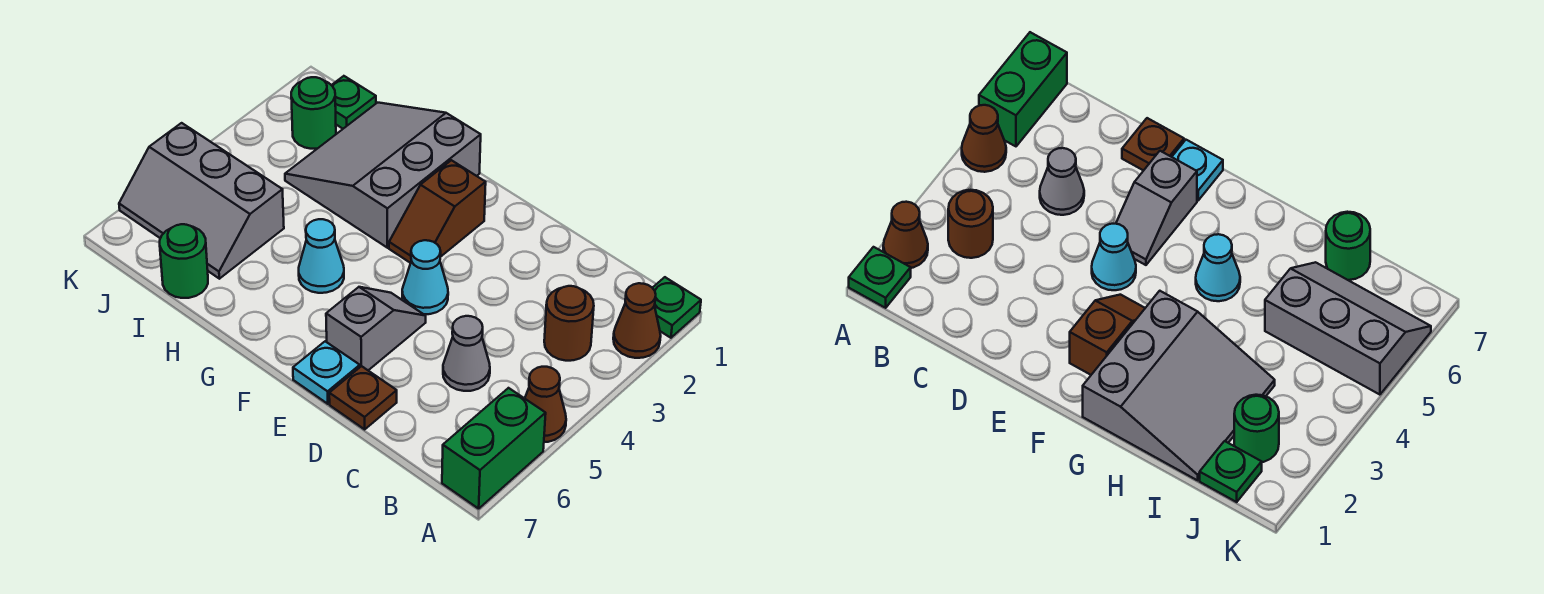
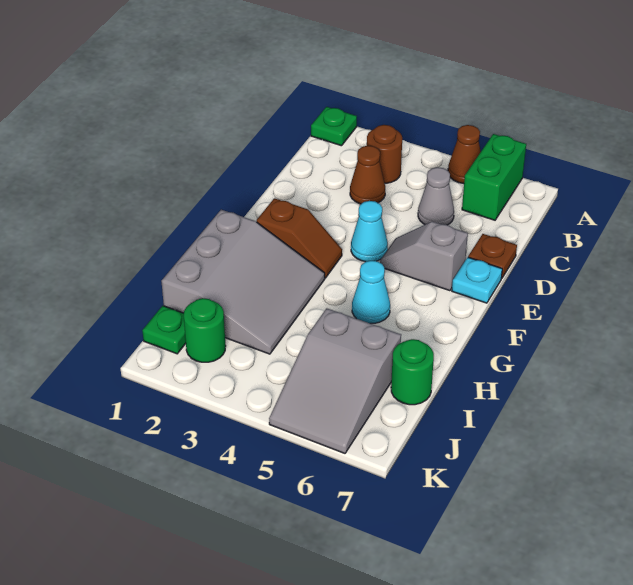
brown cone A2 level 1 -> brown cone C3 level 1
green brick A6:A7 level 1 -> green brick A6:B6 level 1
grey slope G1:I3 level 1 top G -> grey slope G1:I3 level 1 top 1
grey slope I5:K6 level 1 top 5 -> grey slope I5:K6 level 1 top I

